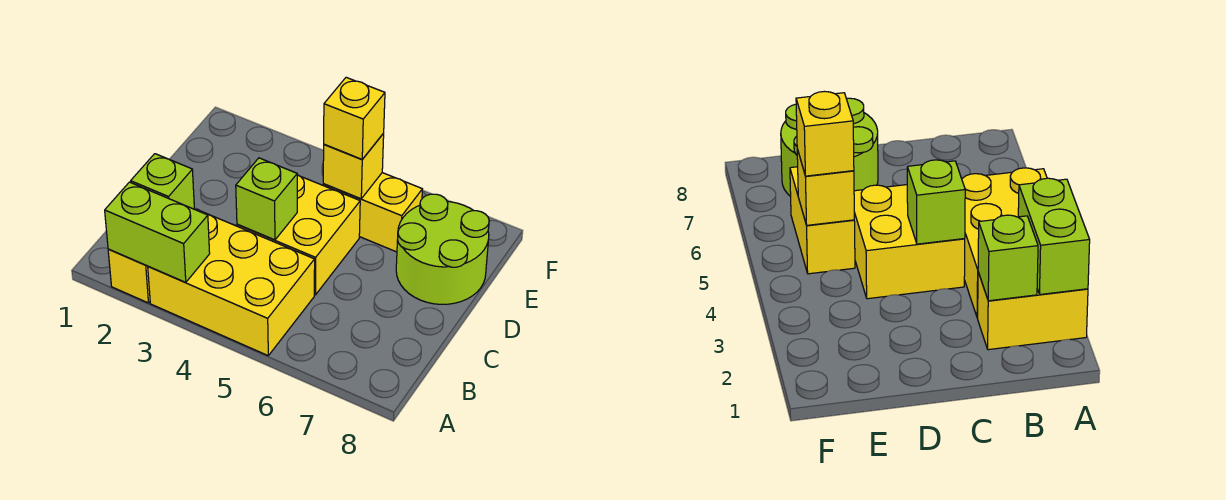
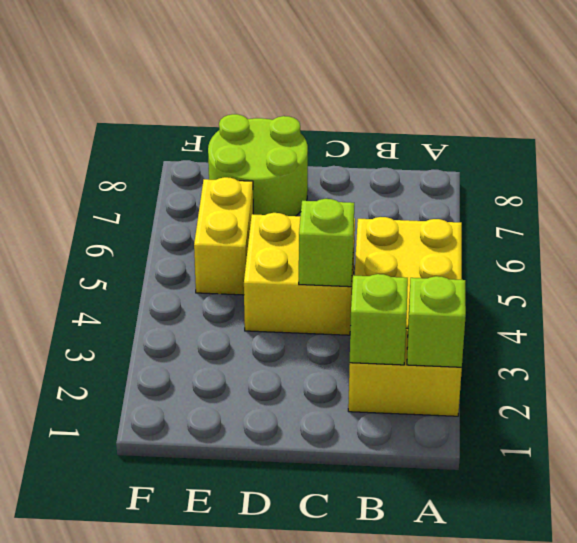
lime brick A2:A3 level 2 -> lime brick A2 level 2
yellow brick E5 level 2 -> none
yellow brick E5 level 3 -> none

